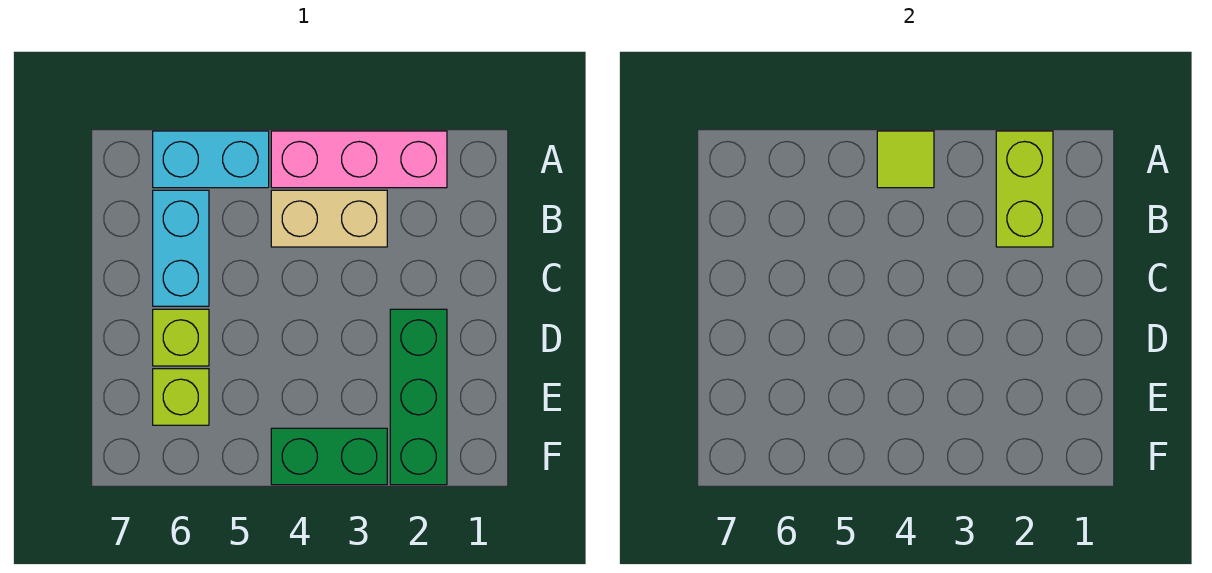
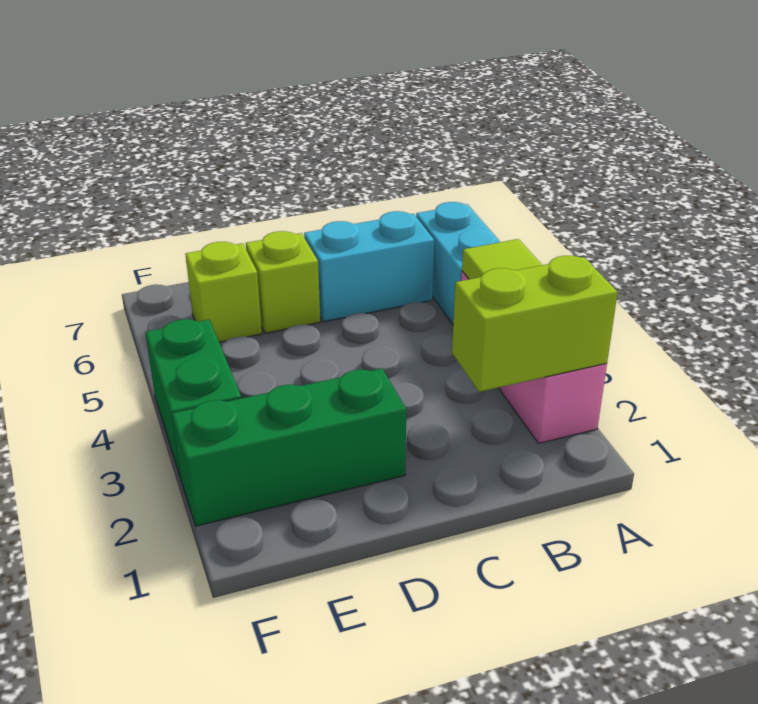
tan brick B3:B4 level 1 -> none

